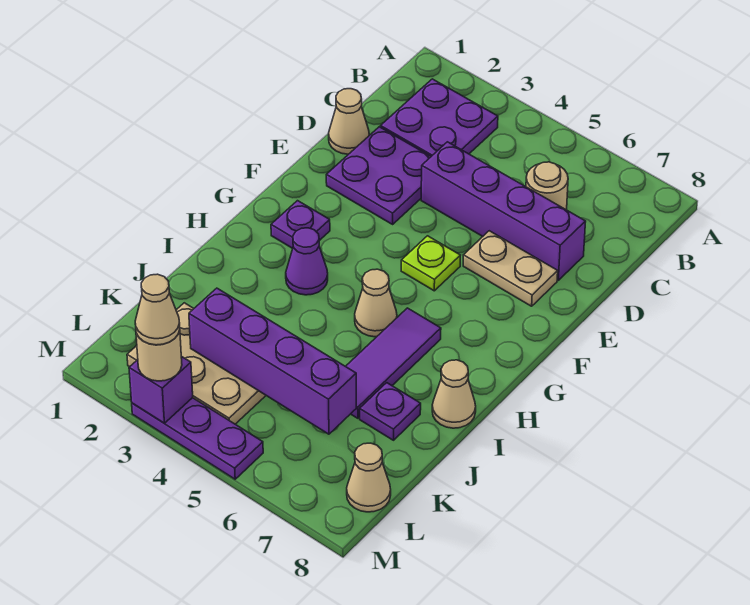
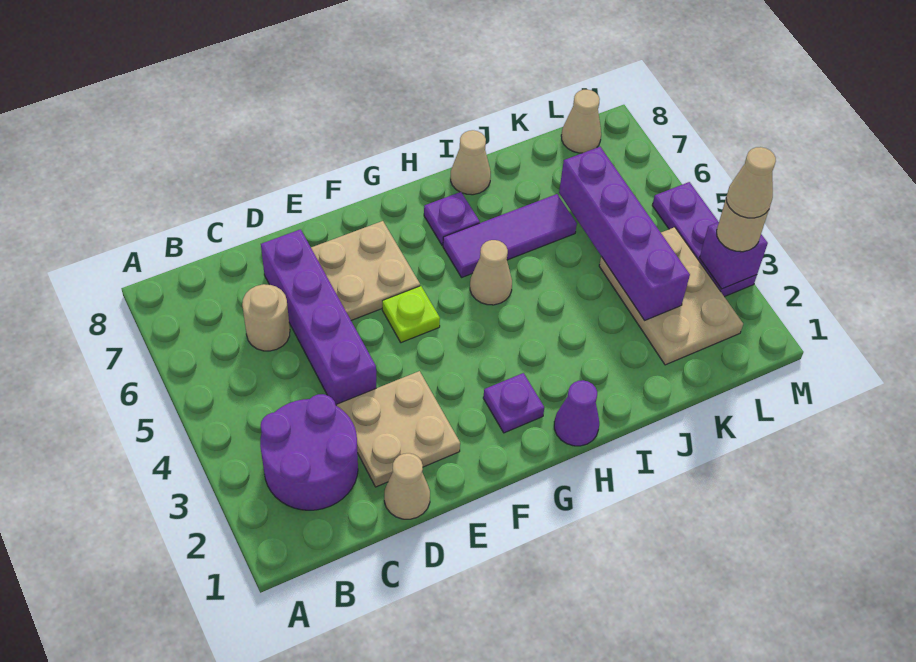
purple plate B2:C3 level 1 -> purple round brick B2:C3 level 1
purple plate D2:E3 level 1 -> tan plate D2:E3 level 1
tan plate E6:E7 level 1 -> tan plate E6:F7 level 1
purple cone H3 level 1 -> purple cone H1 level 1
purple plate J7 level 1 -> purple plate H7 level 1

